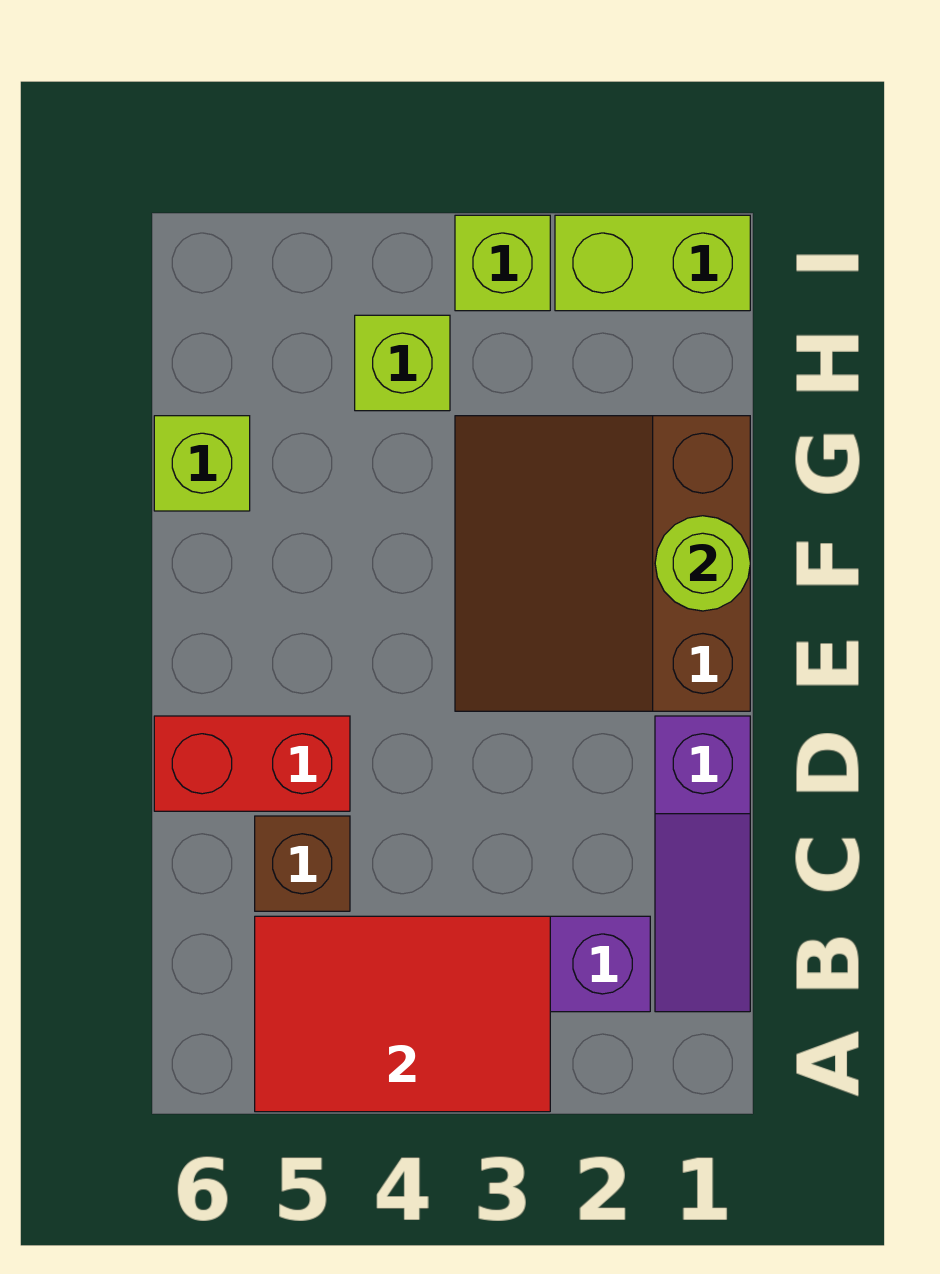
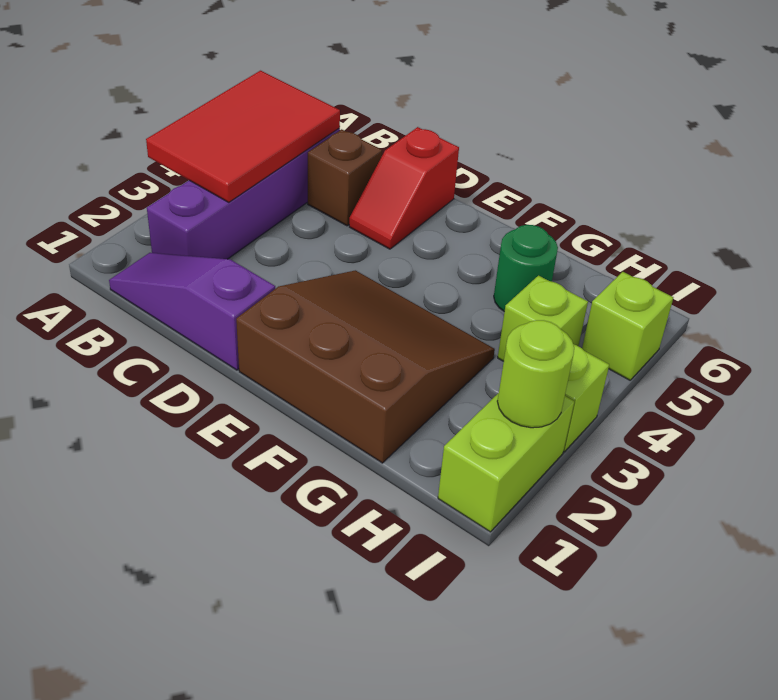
red brick D5:D6 level 1 -> red slope D5:D6 level 1 top 6
lime round brick F1 level 2 -> lime round brick I2 level 2
none -> green round brick G5 level 1
lime brick G6 level 1 -> lime brick I5 level 1

